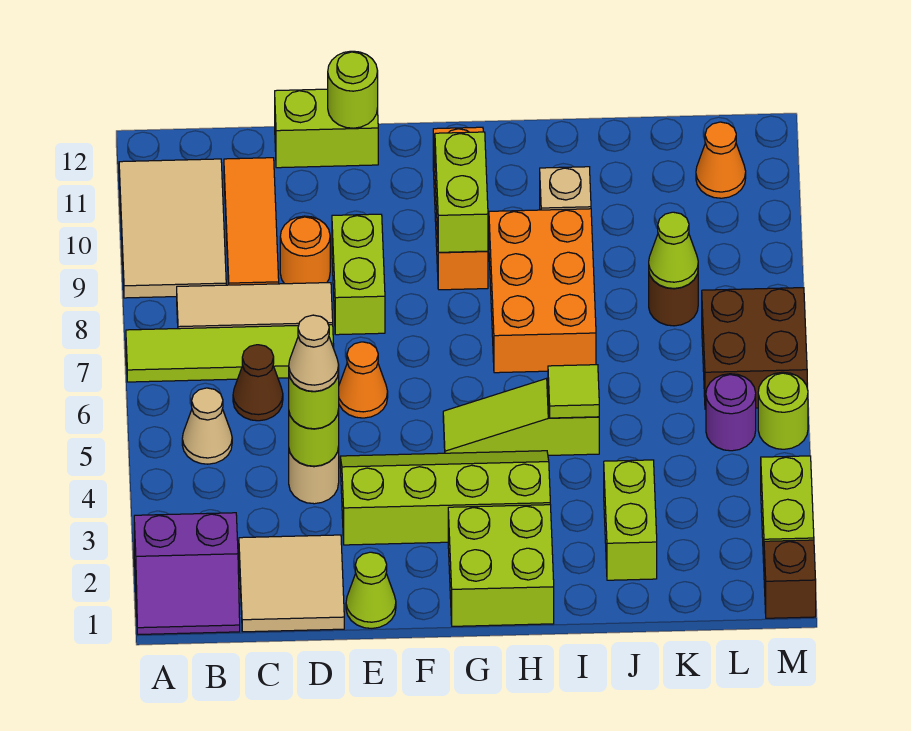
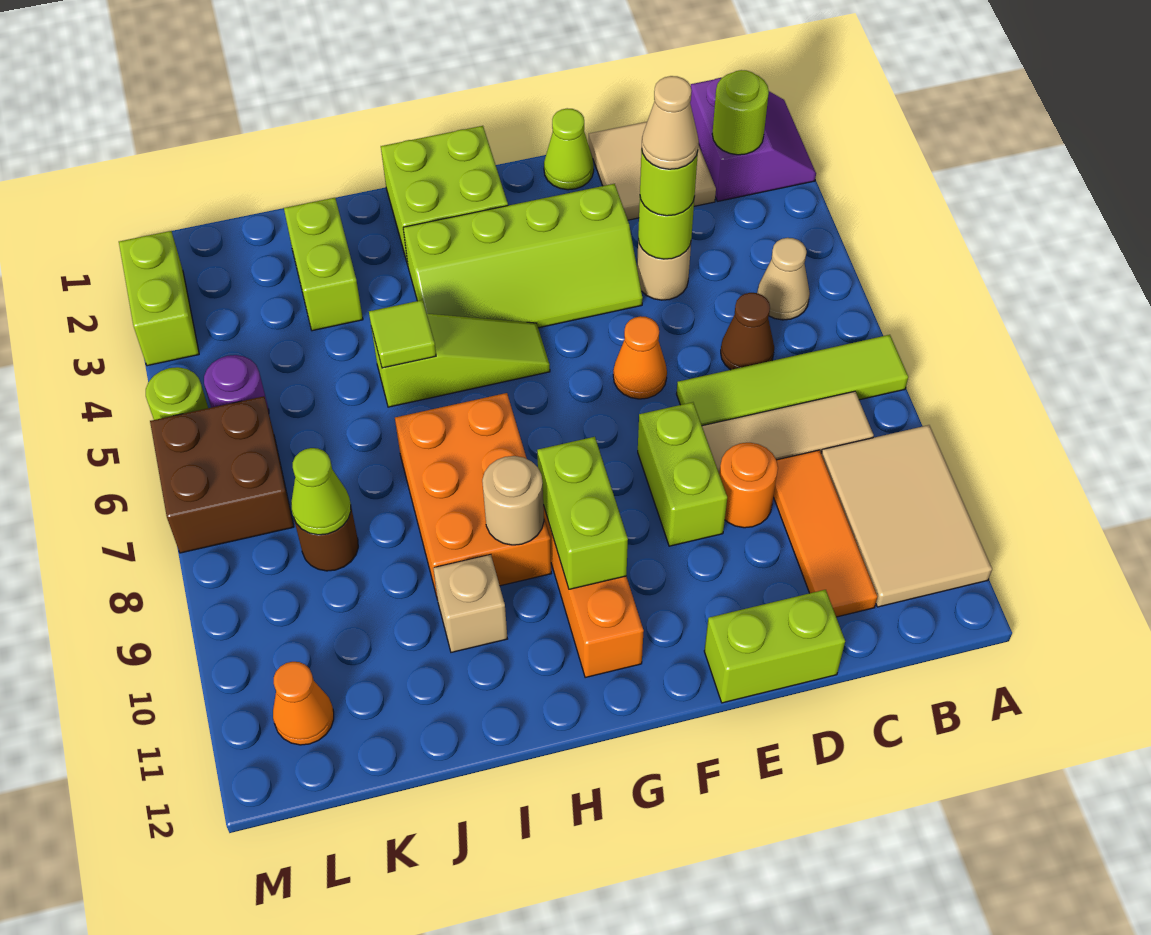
purple slope A1:B2 level 1 top 2 -> purple slope A1:B2 level 1 top B
lime round brick E12 level 2 -> lime round brick B2 level 2
none -> tan round brick H9 level 2
brown brick M1 level 1 -> none

